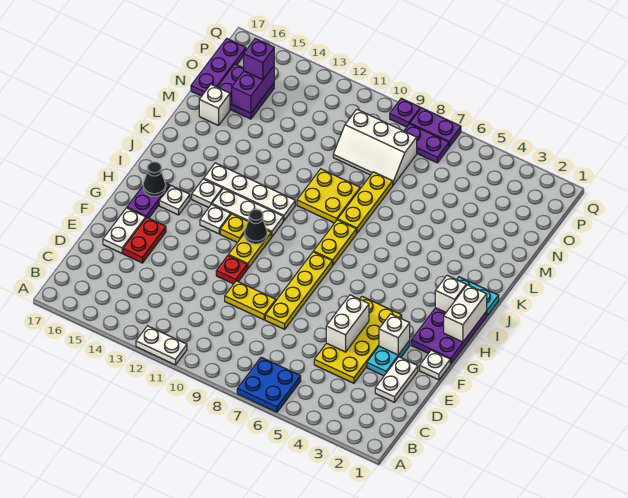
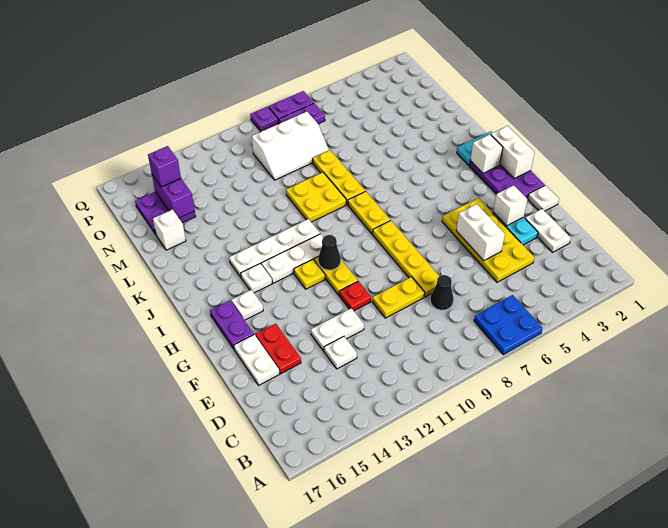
white plate A11:A12 level 1 -> white plate E12:E13 level 1
white plate H13 level 1 -> white plate D13 level 1
black cone H16 level 2 -> black cone D8 level 1
purple plate N17:P17 level 1 -> none

